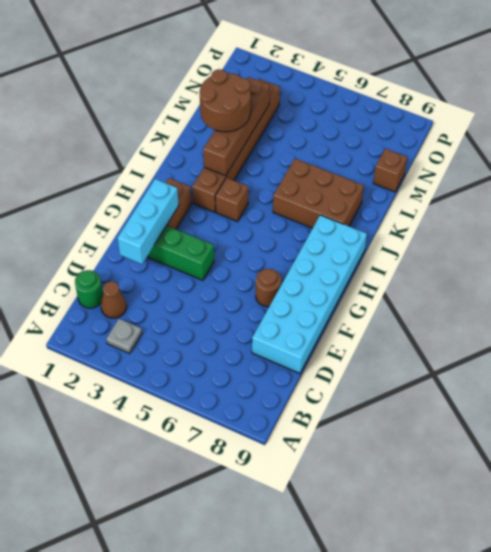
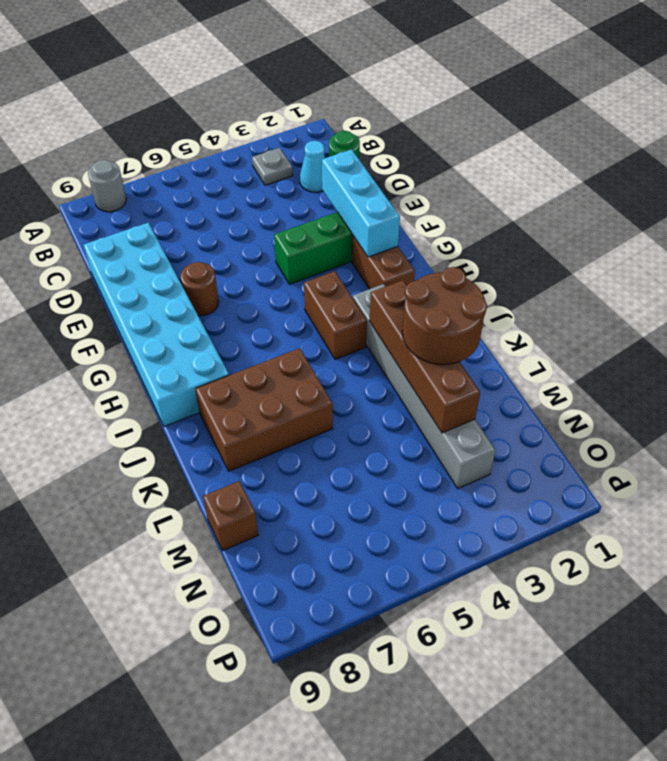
none -> grey round brick A8 level 1
brown cone C2 level 1 -> cyan cone C2 level 1
brown brick I3:N3 level 1 -> grey brick I3:N3 level 1
brown brick I4 level 1 -> brown brick H4:I4 level 1

